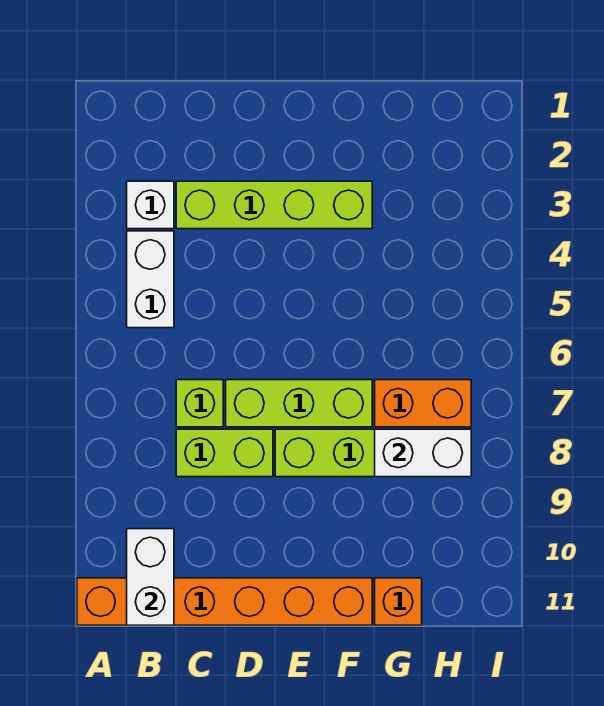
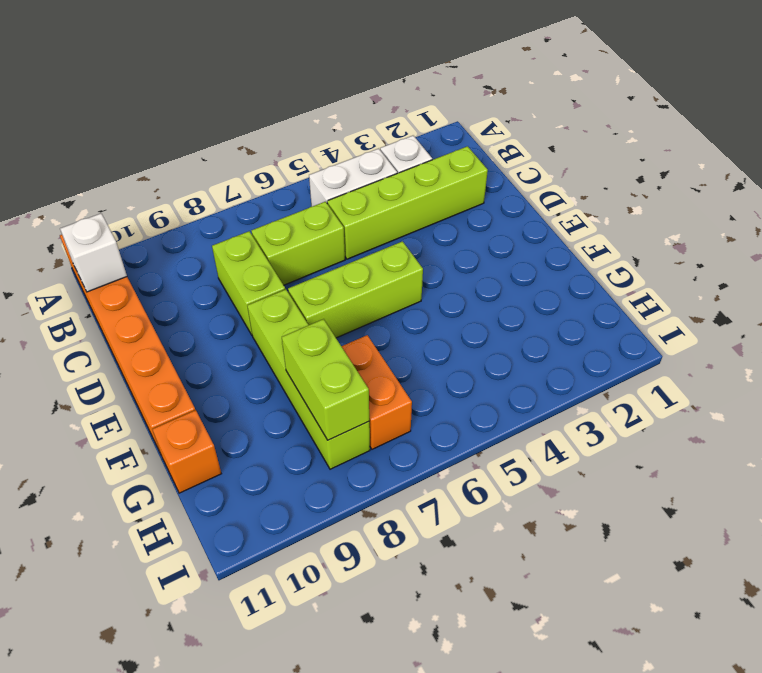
white brick B10:B11 level 2 -> white brick B11 level 2
lime brick C3:F3 level 1 -> lime brick C2:C5 level 1
lime brick C7 level 1 -> lime brick C6:C7 level 1
lime brick D7:F7 level 1 -> lime brick E5:E7 level 1
white brick G8:H8 level 2 -> lime brick G8:H8 level 2

